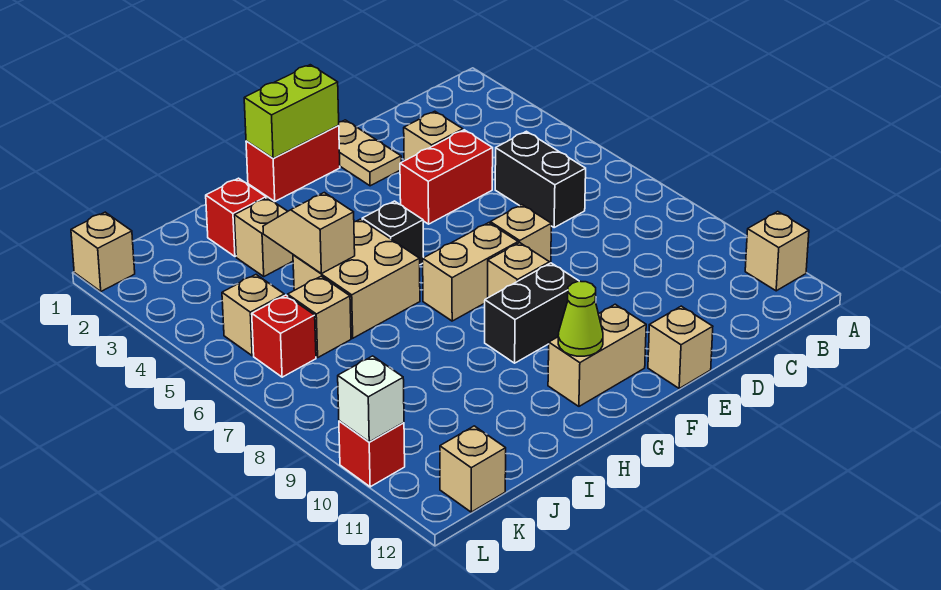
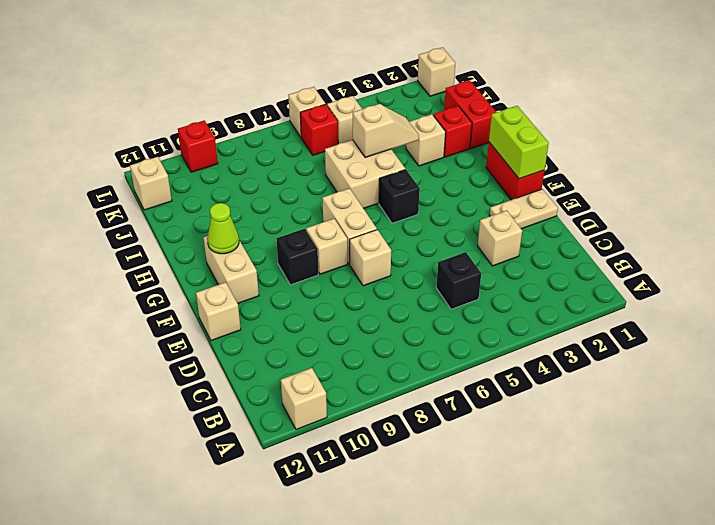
black brick C5:C6 level 1 -> black brick C5 level 1
red brick D4:E4 level 1 -> red brick I1:J1 level 1
black brick F9:G9 level 1 -> black brick F9 level 1
tan brick J6 level 1 -> tan brick L6 level 1
white brick L10 level 2 -> none

